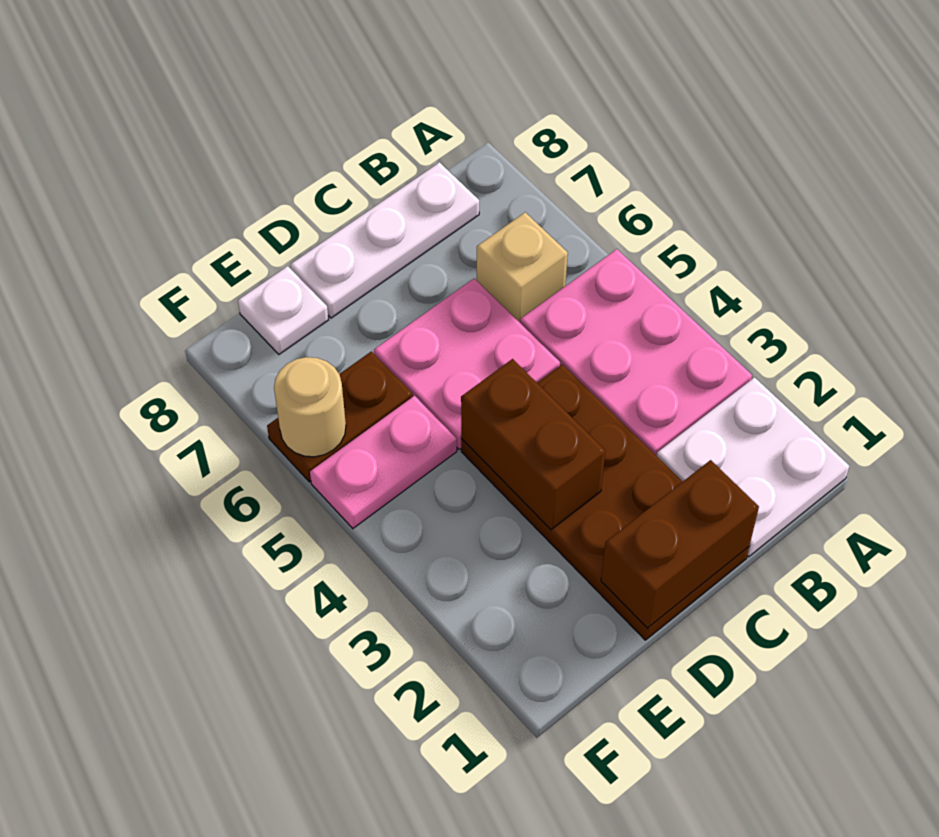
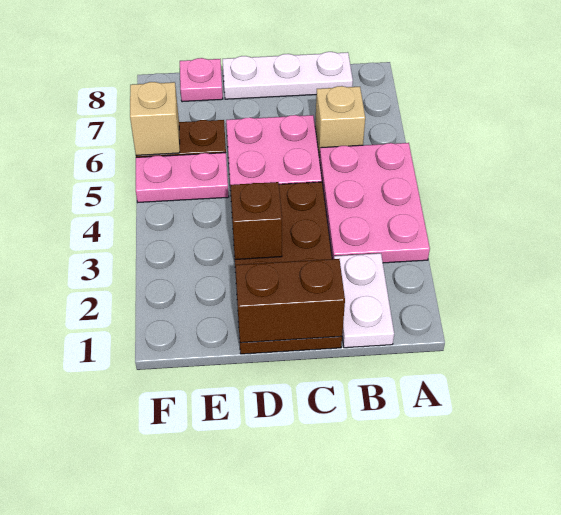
white plate A1:B2 level 1 -> white plate B1:B2 level 1
brown brick D3:D4 level 2 -> brown brick D3 level 2
white plate E8 level 1 -> pink plate E8 level 1
tan round brick F6 level 2 -> tan brick F6 level 2

